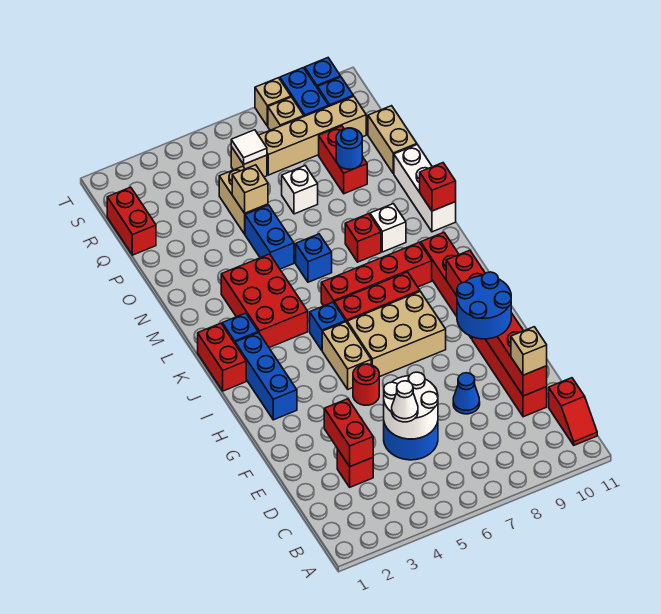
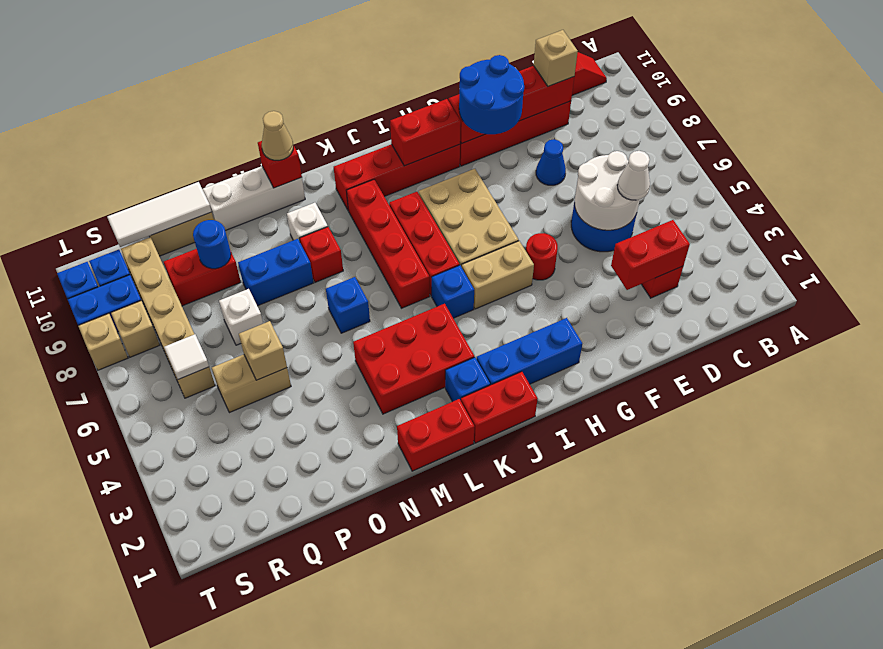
none -> tan cone M11 level 3
blue brick N5:O5 level 1 -> blue brick N8:O8 level 1
none -> white tile P11:R11 level 2
red brick Q1:R1 level 1 -> red brick L1:M1 level 1

